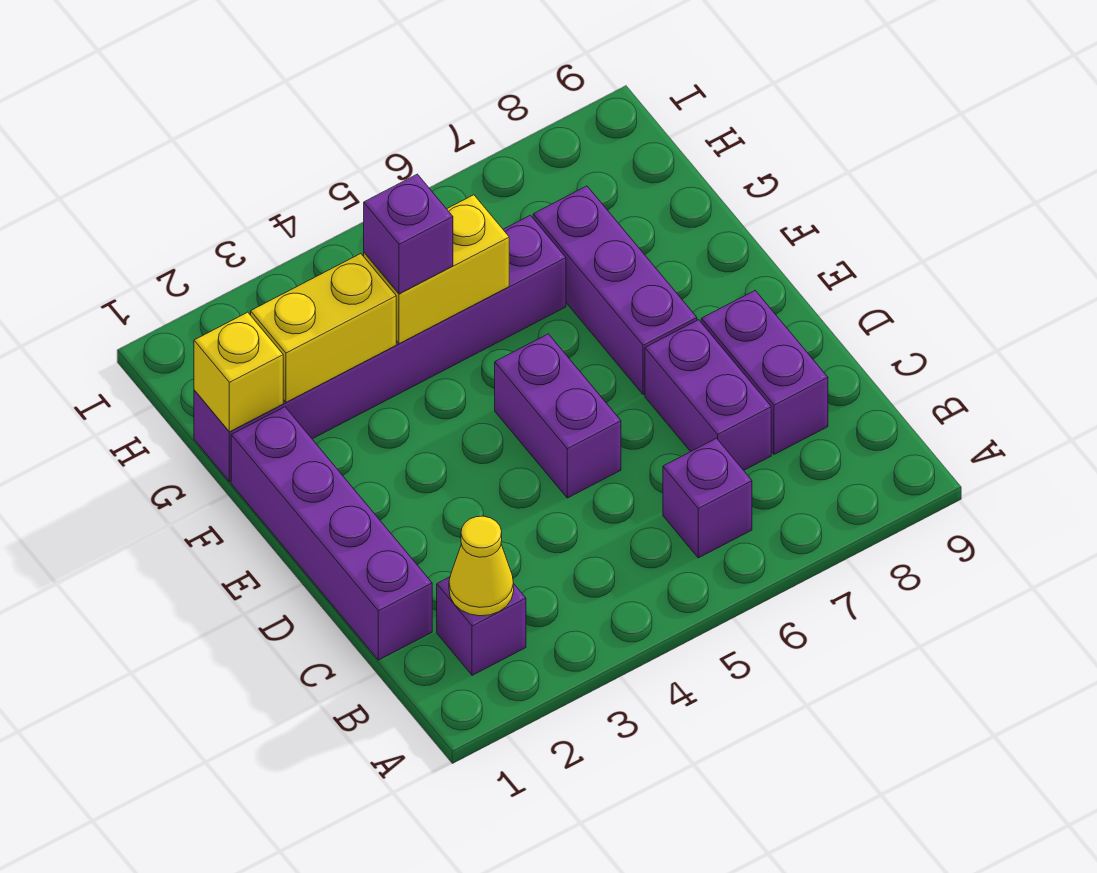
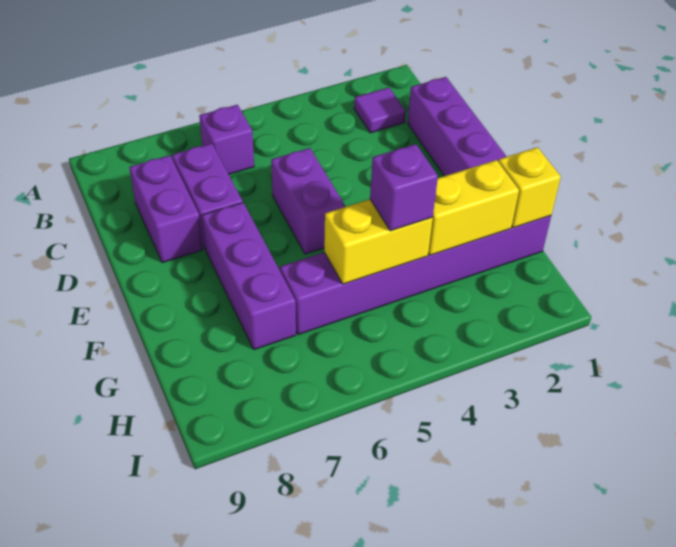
purple brick B2 level 1 -> purple tile B2 level 1
yellow cone B2 level 2 -> none

